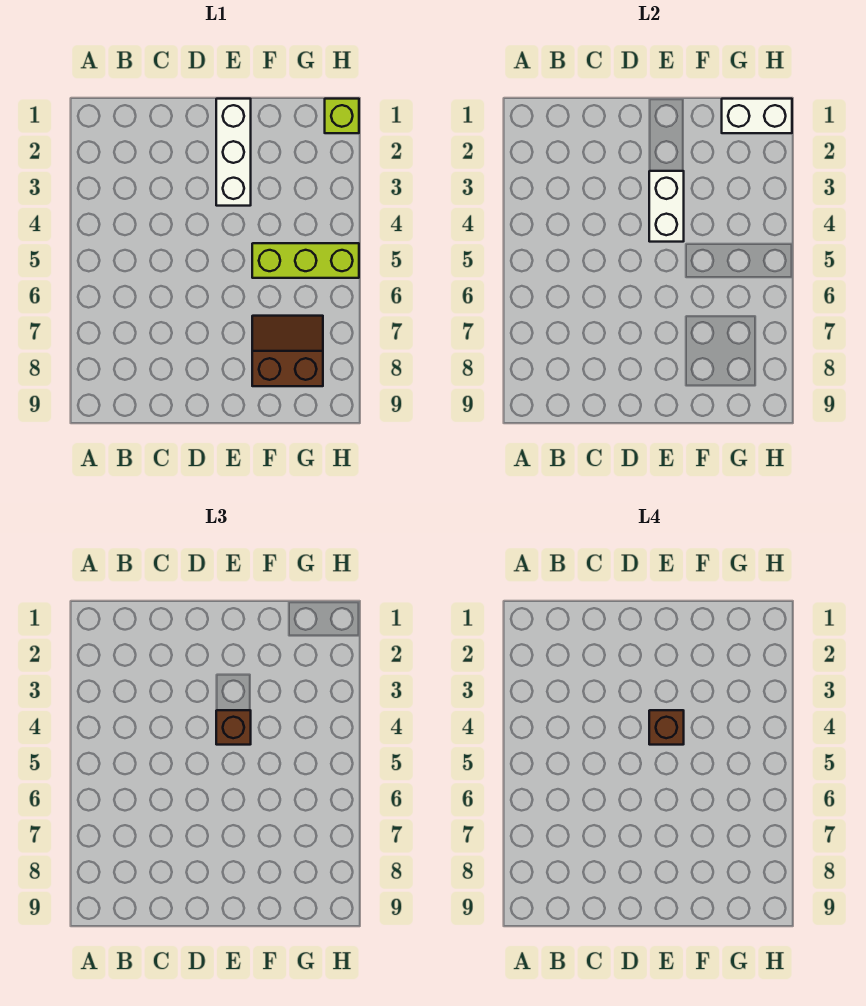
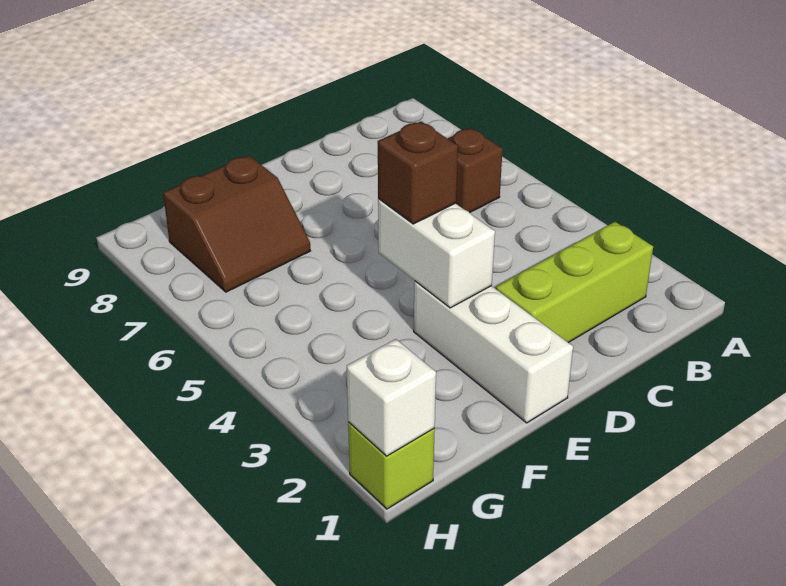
brown brick E4 level 4 -> brown brick B6 level 1
lime brick F5:H5 level 1 -> lime brick B2:D2 level 1
white brick G1:H1 level 2 -> white brick H1 level 2

